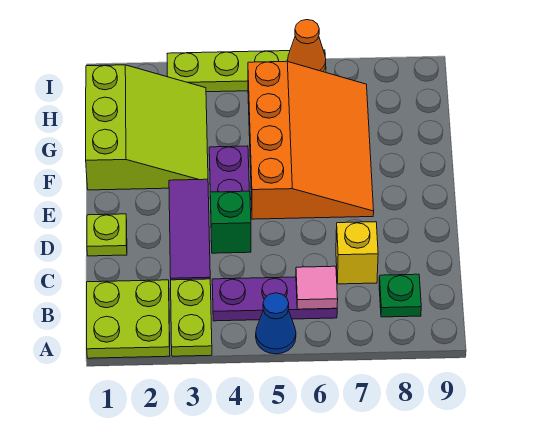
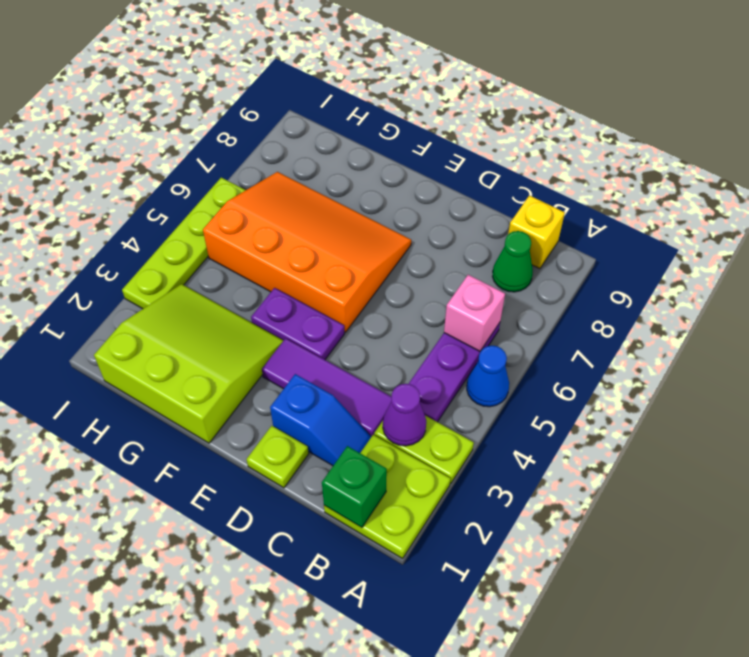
none -> purple cone B3 level 2
pink tile B6 level 2 -> pink brick B6 level 2
green plate B8 level 1 -> green cone B8 level 1
none -> blue slope C2:D2 level 1 top D
yellow brick C7 level 1 -> yellow brick B9 level 1
green brick D4 level 1 -> green brick B1 level 2
orange cone I6 level 2 -> none

